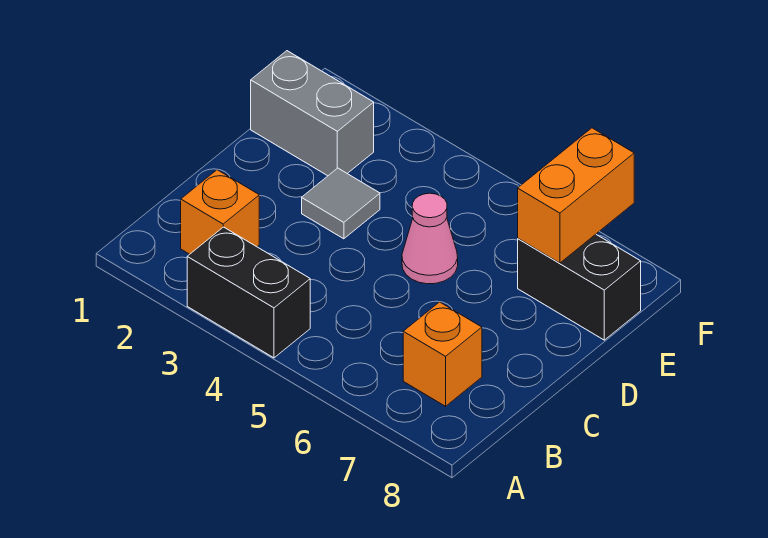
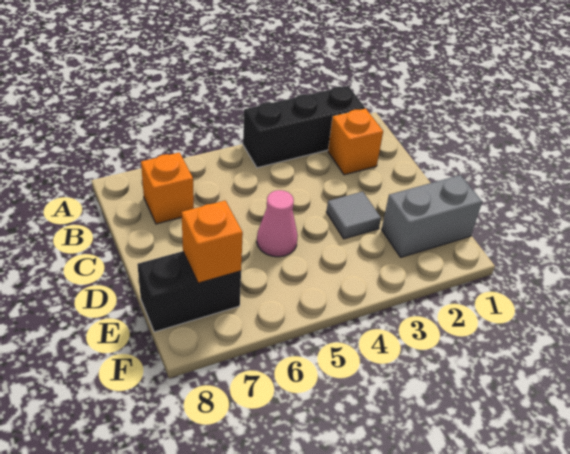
black brick A3:A4 level 1 -> black brick A2:A4 level 1
orange brick E7:F7 level 2 -> orange brick E7 level 2

